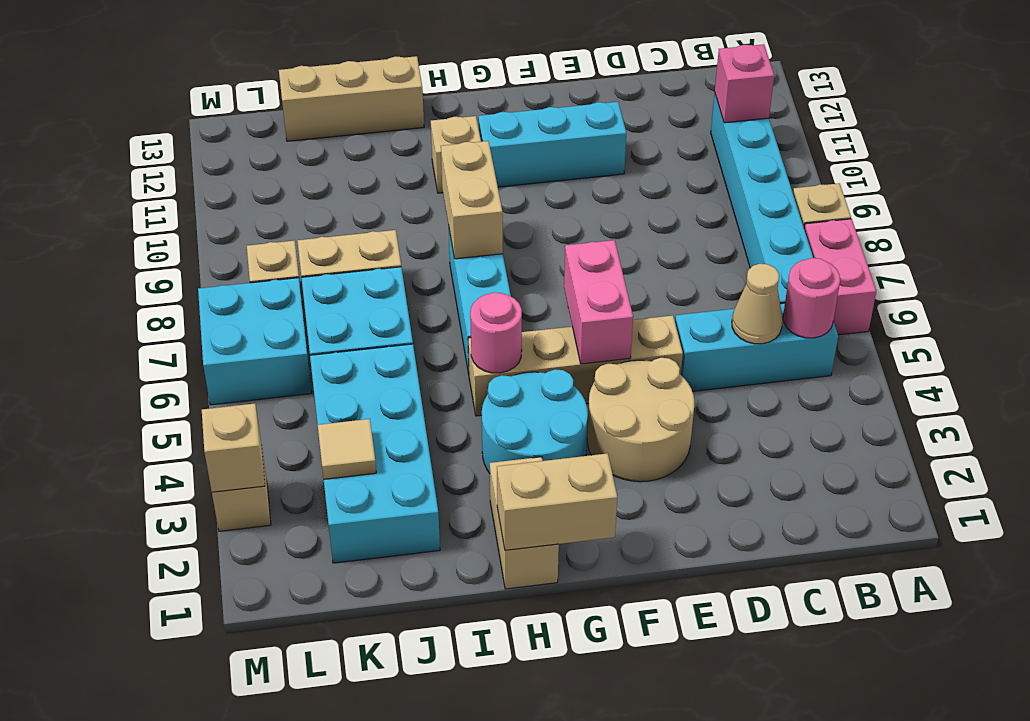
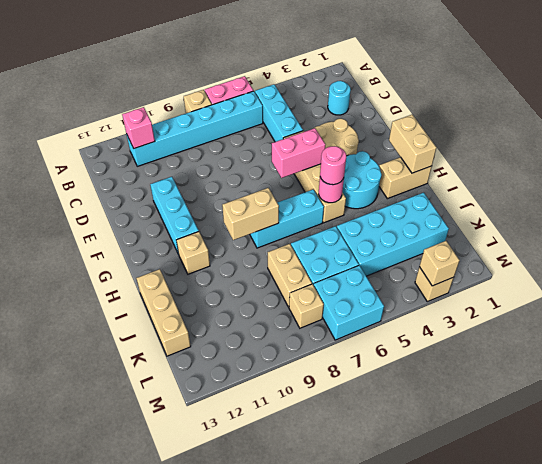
pink round brick B5 level 2 -> pink round brick H5 level 3
none -> cyan round brick C2 level 1
tan cone C5 level 2 -> none
tan tile K3 level 2 -> none

